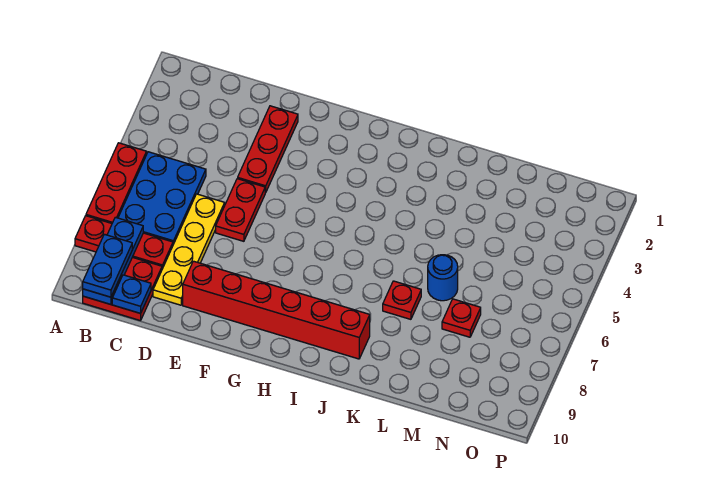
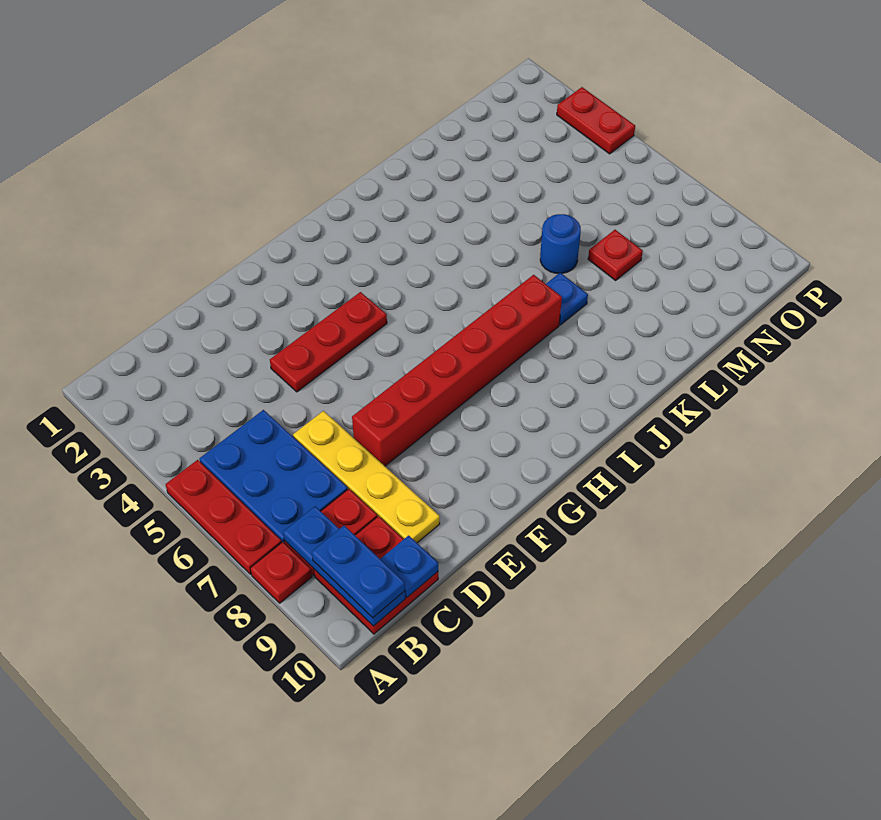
red plate E2:E4 level 1 -> red plate E4:G4 level 1
red plate E5:E6 level 1 -> red plate P3:P4 level 1
red brick E9:J9 level 1 -> red brick E7:J7 level 1
red plate K7 level 1 -> blue plate K7 level 1

